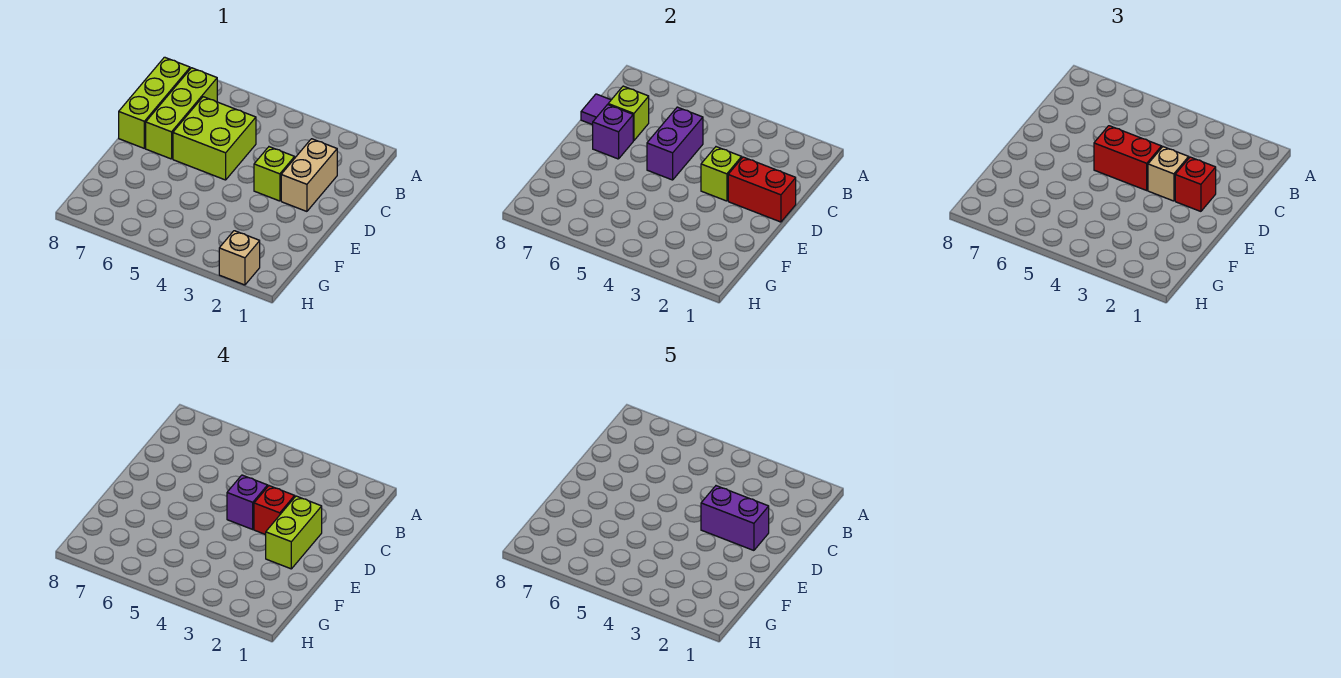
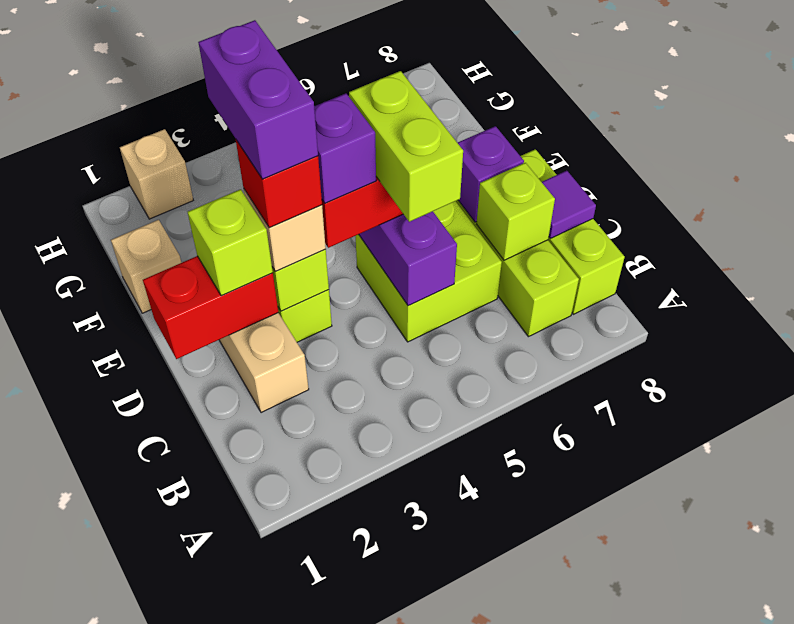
red brick D2 level 3 -> lime brick D2 level 3
lime brick D2:E2 level 4 -> lime brick C5:D5 level 4
purple brick D2:D3 level 5 -> purple brick D3:E3 level 5
none -> tan brick F1 level 1

